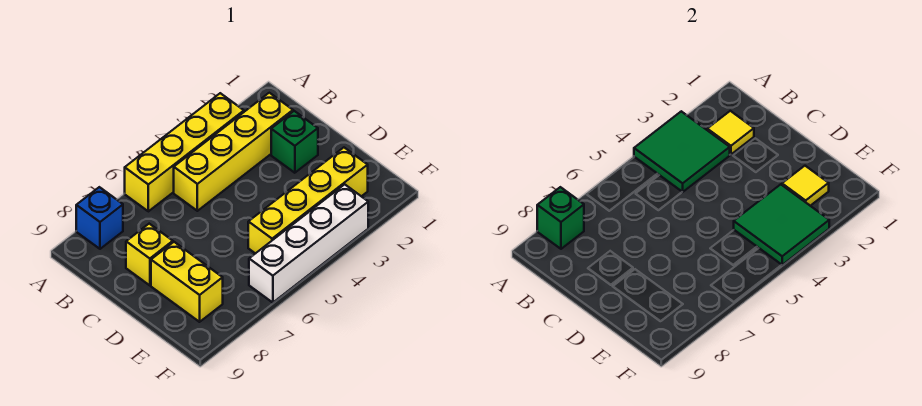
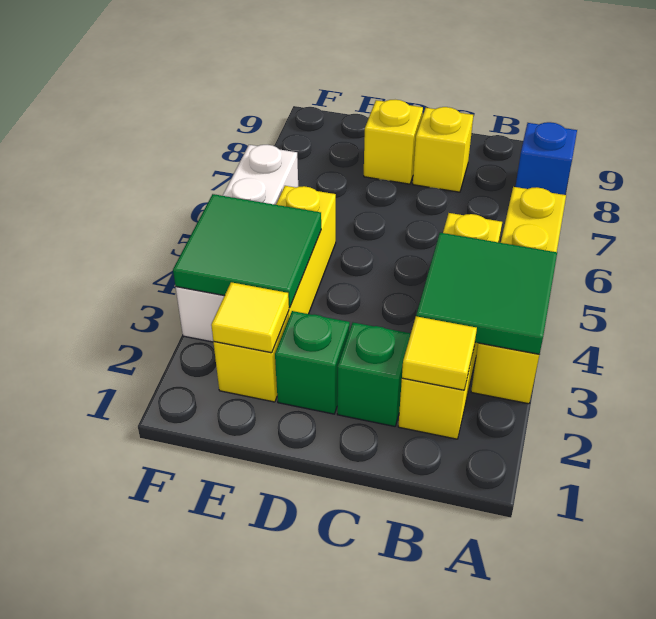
green brick A8 level 2 -> green brick D2 level 1
yellow brick D8:E8 level 1 -> yellow brick D8 level 1

